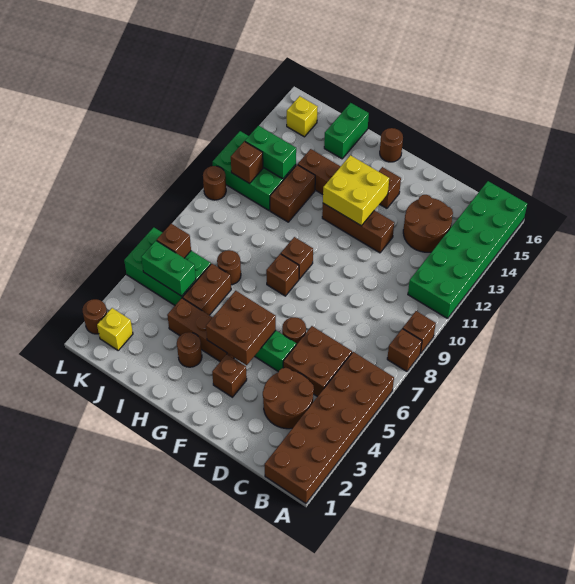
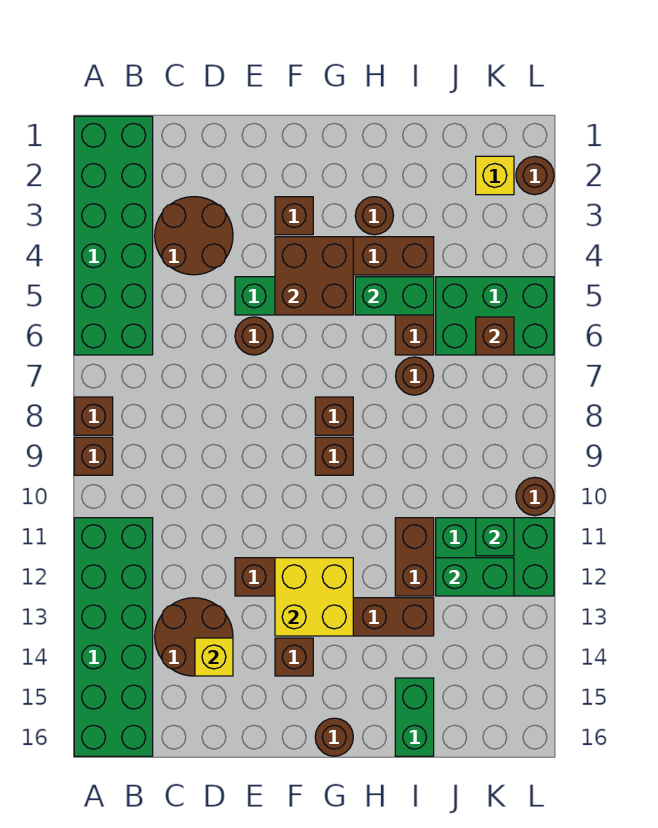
brown brick A1:B6 level 1 -> green brick A1:B6 level 1
brown brick C5:D6 level 1 -> none
green brick J5:K5 level 2 -> green brick H5:I5 level 2
brown brick K11 level 2 -> green brick K11 level 2
yellow brick K15 level 1 -> yellow brick D14 level 2

